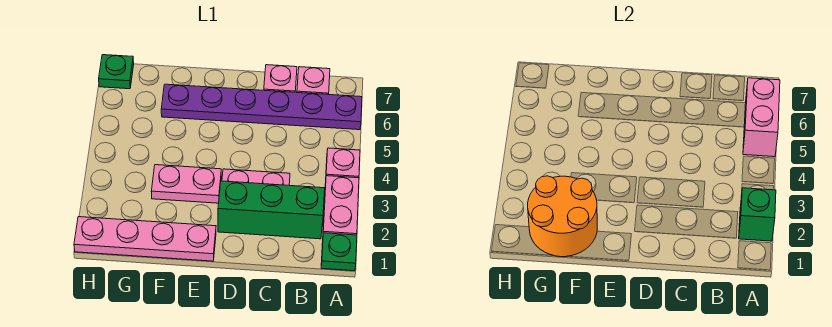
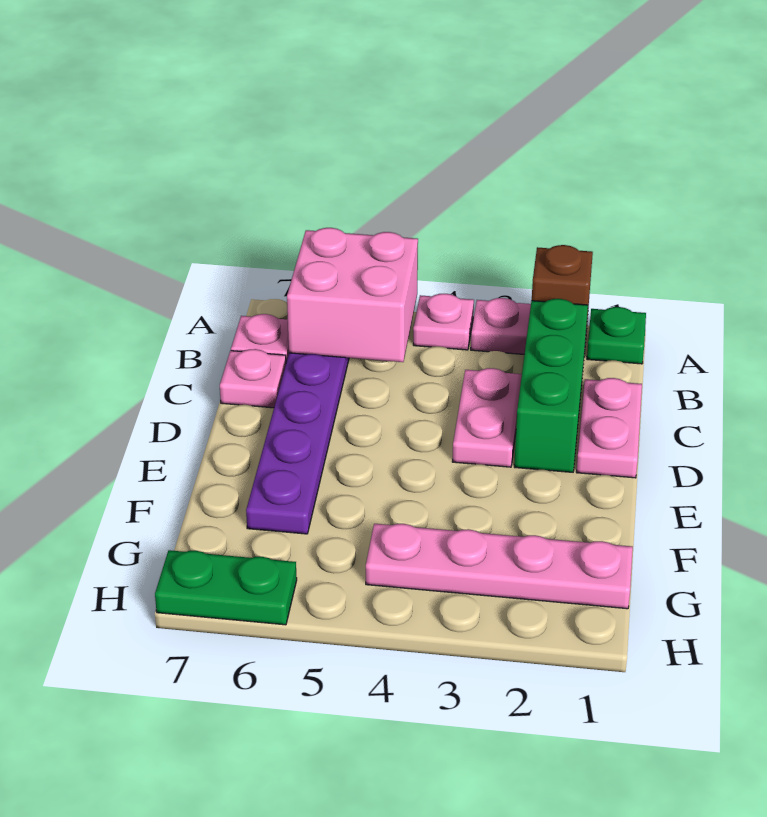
green brick A2 level 2 -> brown brick A2 level 2
pink brick A5:A6 level 2 -> pink brick A5:B6 level 2
pink plate E1:H1 level 1 -> pink plate G1:G4 level 1
pink plate E3:F3 level 1 -> pink plate C1:D1 level 1
orange round brick F1:G2 level 2 -> none
green plate H7 level 1 -> green plate H6:H7 level 1

